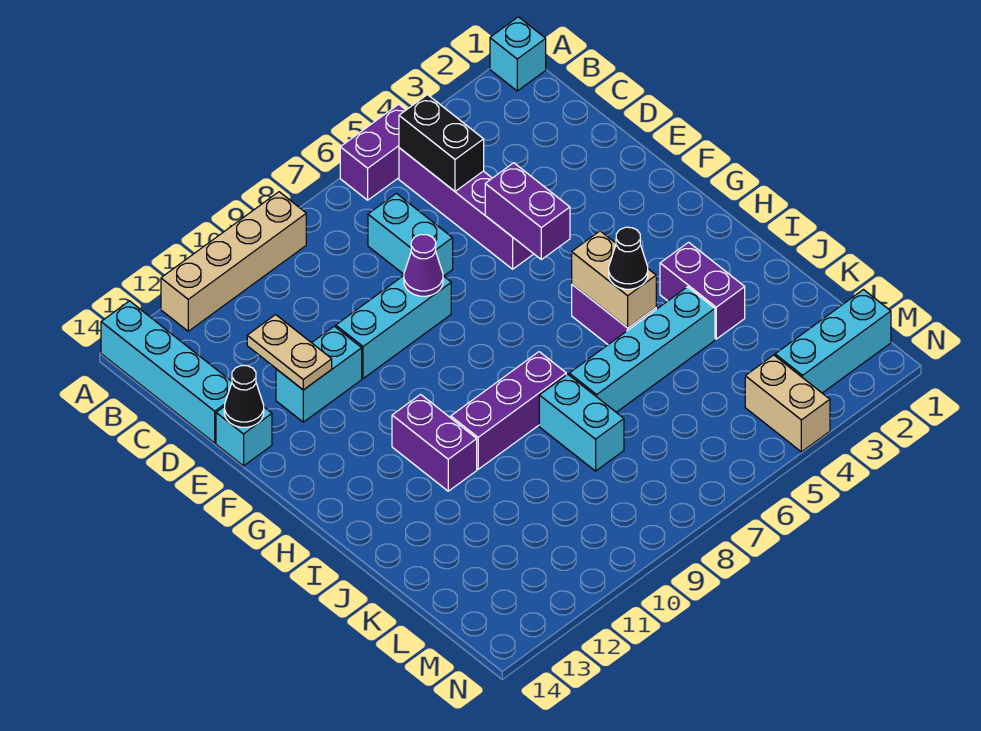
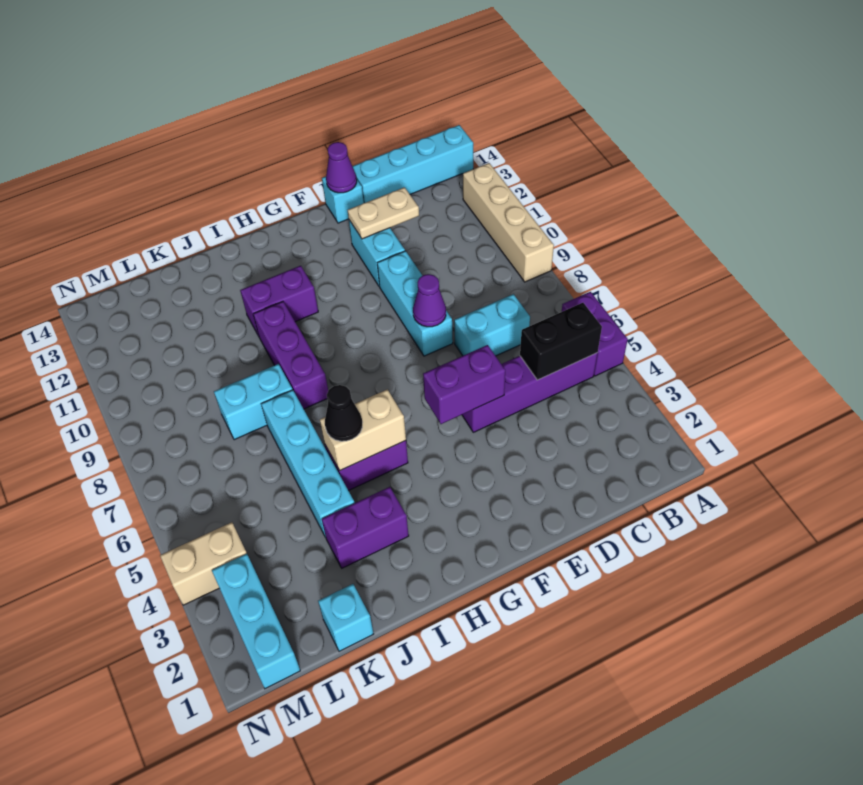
cyan brick A1 level 1 -> cyan brick K1 level 1
black cone E14 level 2 -> purple cone E14 level 2

